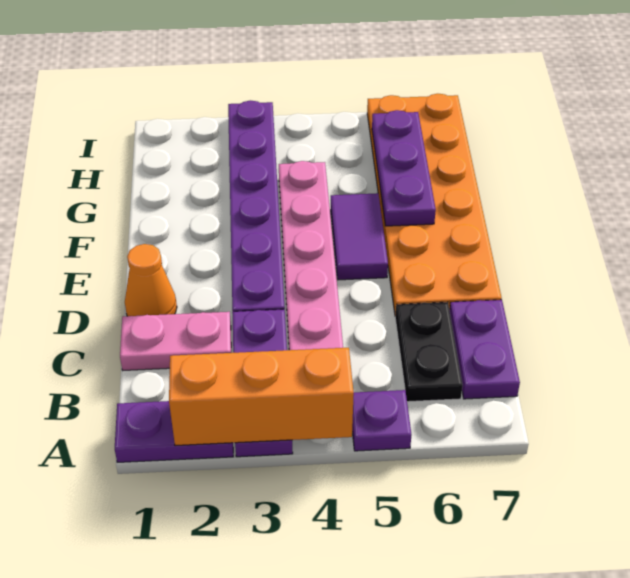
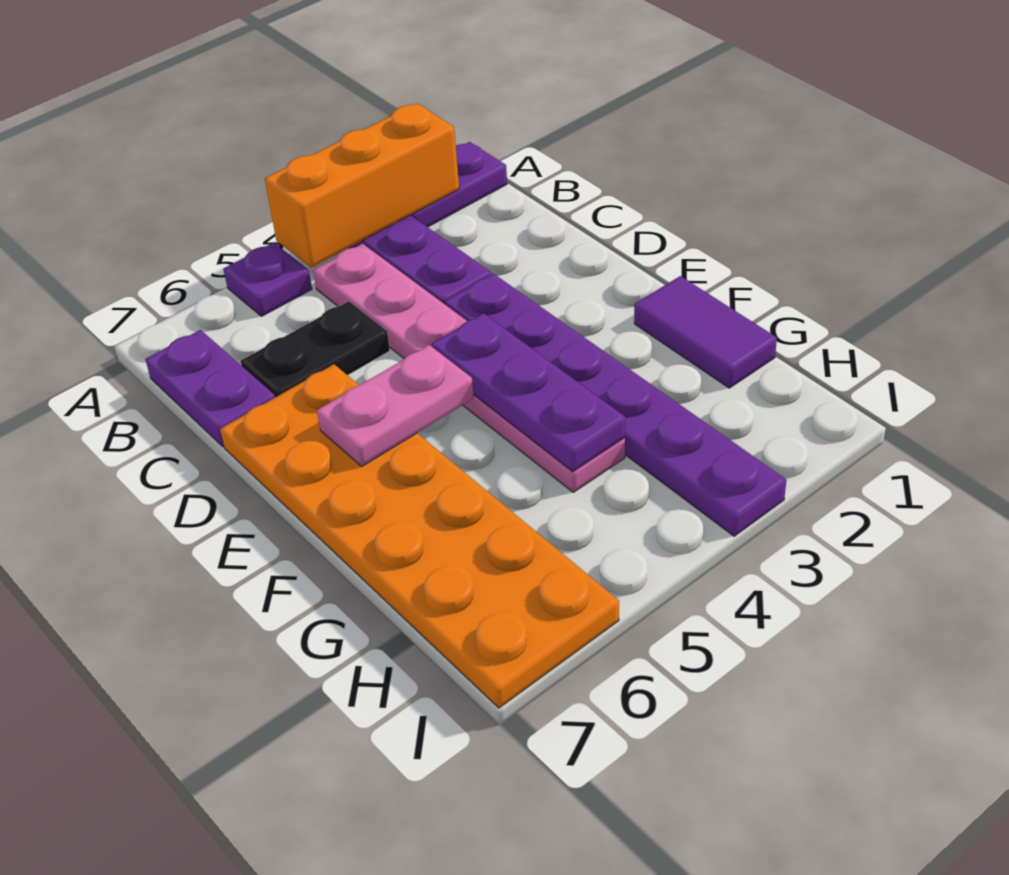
black plate B6:C6 level 1 -> black plate C5:C6 level 1
pink plate C1:C2 level 1 -> pink plate E5:E6 level 2
orange cone D1 level 1 -> none
purple tile E5:F5 level 1 -> purple tile F1:G1 level 1
purple plate F6:H6 level 2 -> purple plate E4:G4 level 2

